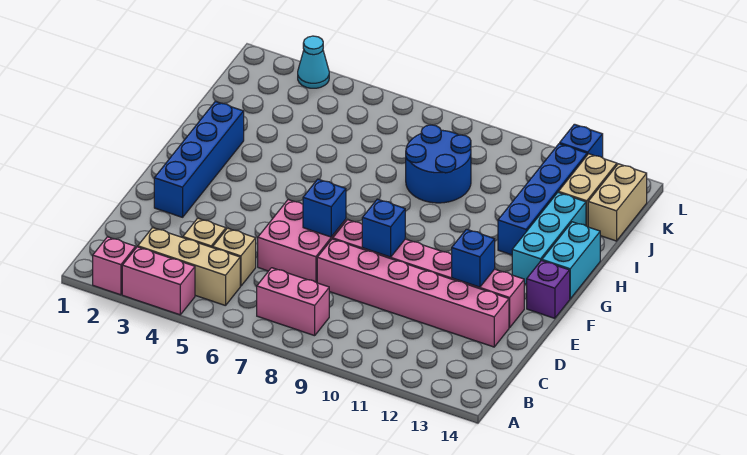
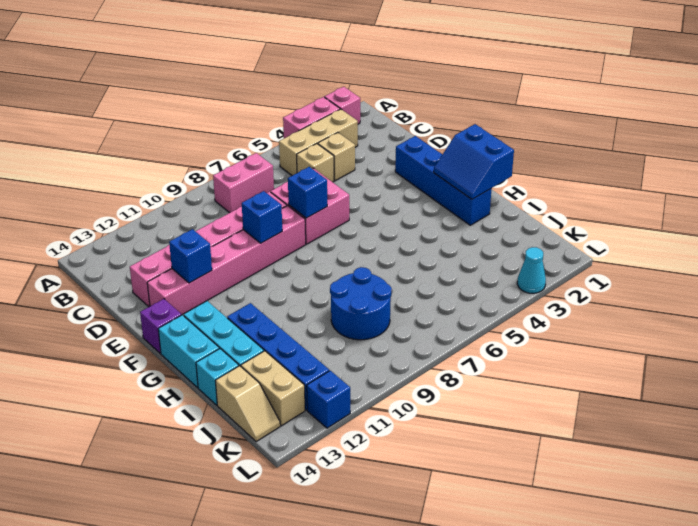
none -> blue slope G1:H2 level 2 top 1
none -> cyan brick I14 level 1
tan brick J14:K14 level 1 -> tan slope J14:K14 level 1 top J

